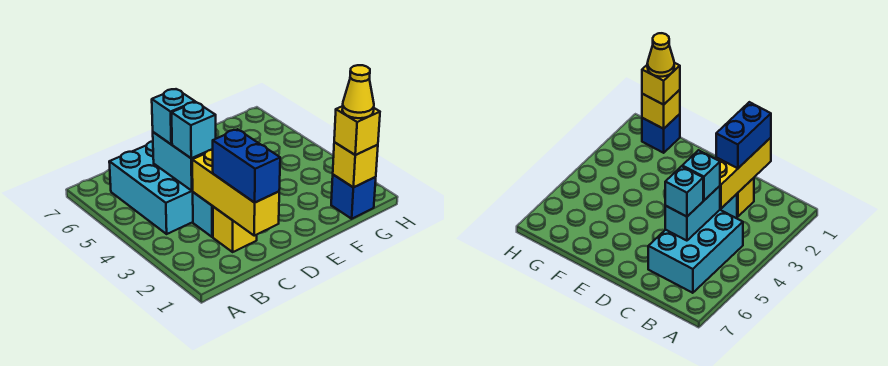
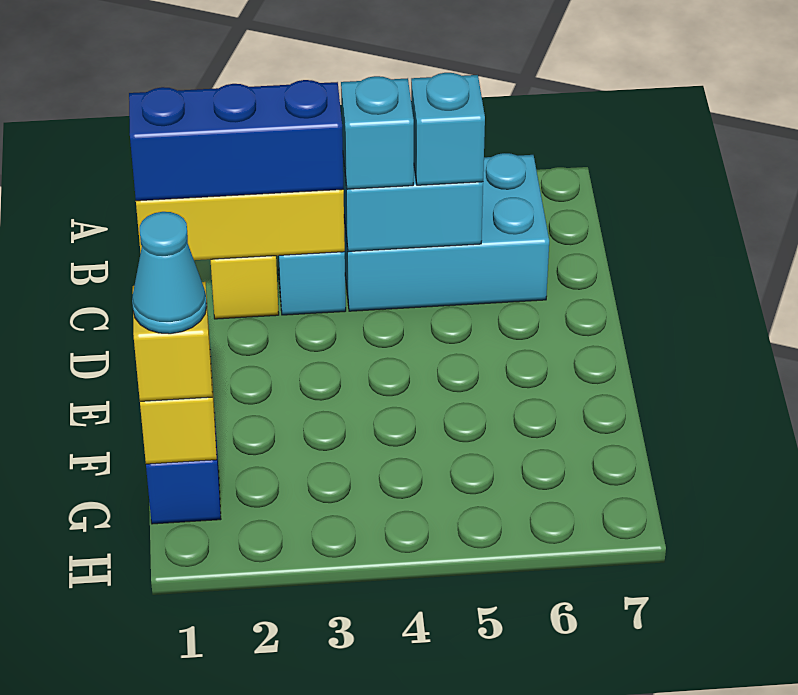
blue brick C1:C2 level 3 -> blue brick C1:C3 level 3
yellow cone G1 level 4 -> cyan cone G1 level 4

